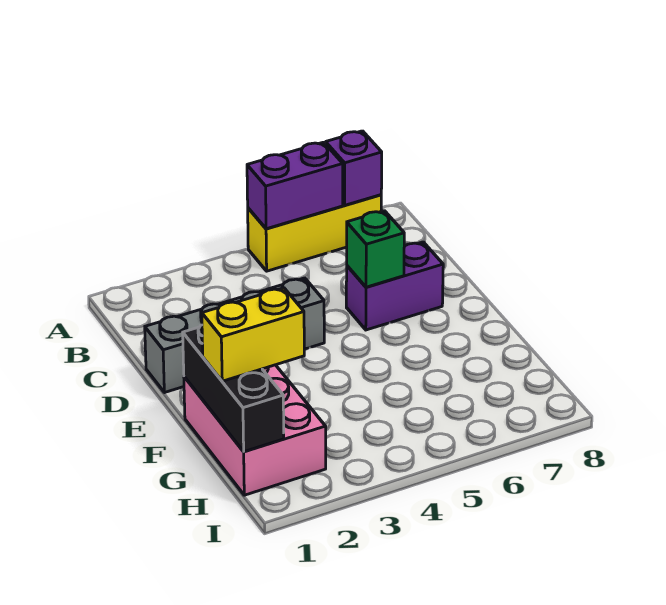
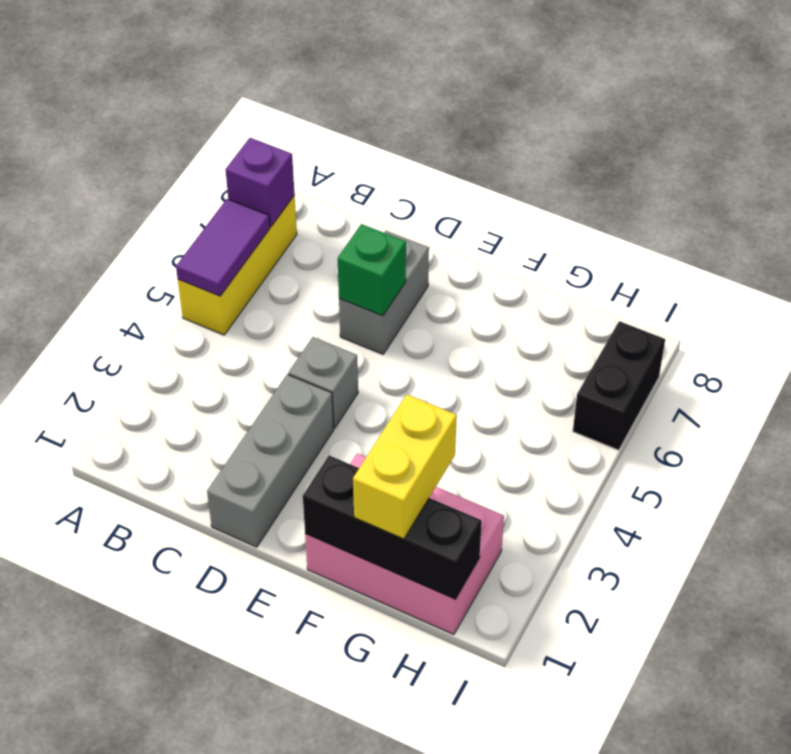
purple brick A5:A6 level 2 -> purple tile A5:A6 level 2
purple brick D6:D7 level 1 -> grey brick D6:D7 level 1
none -> black brick I6:I7 level 1

